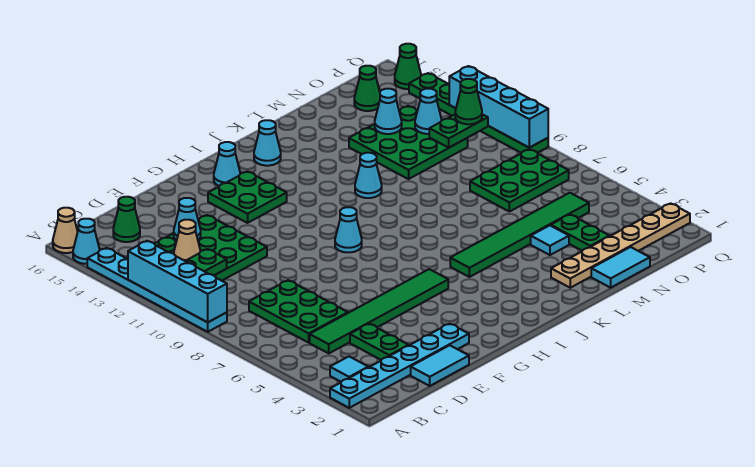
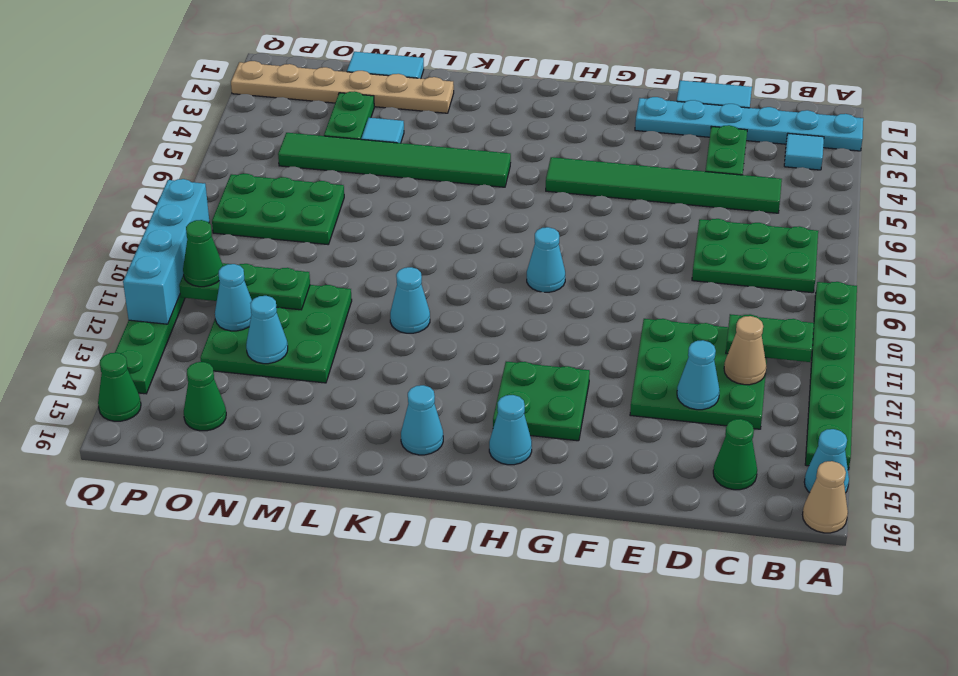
cyan plate A9:A14 level 1 -> green plate A9:A14 level 1
cyan brick A9:A12 level 2 -> none
green plate C6:D8 level 1 -> green plate B7:D8 level 1
green plate O11:P11 level 2 -> green plate N11:P11 level 2

